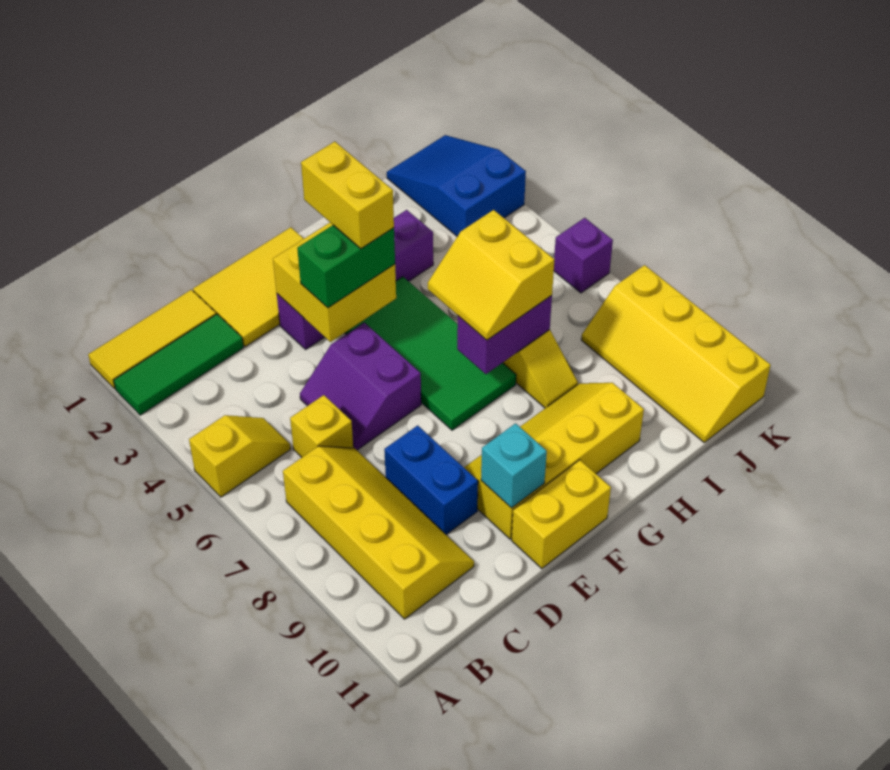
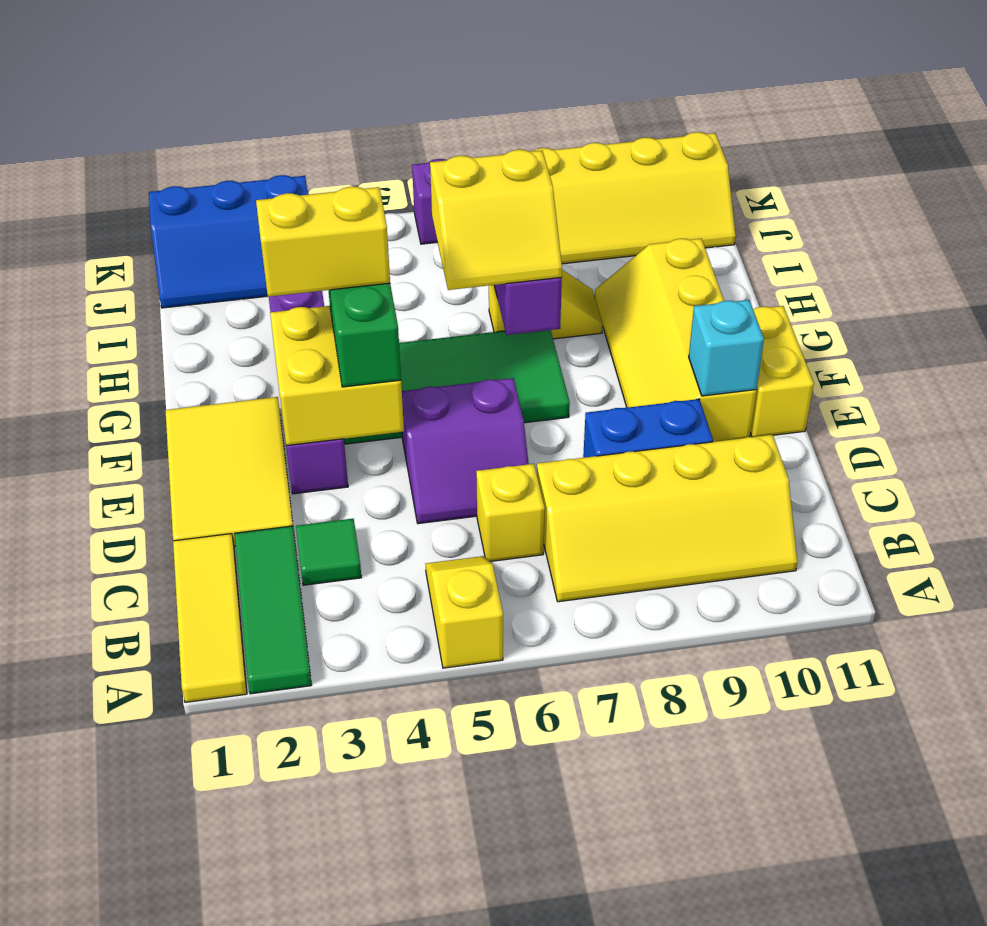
yellow slope B7:C10 level 1 top B -> yellow slope B7:C10 level 1 top C
none -> green tile C3 level 1
blue slope J1:K3 level 1 top 3 -> blue slope J1:K3 level 1 top K

